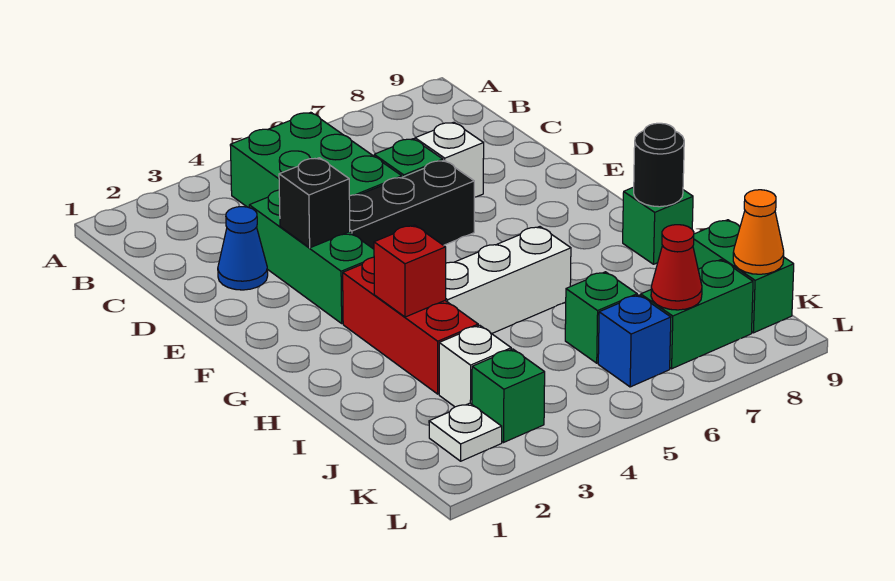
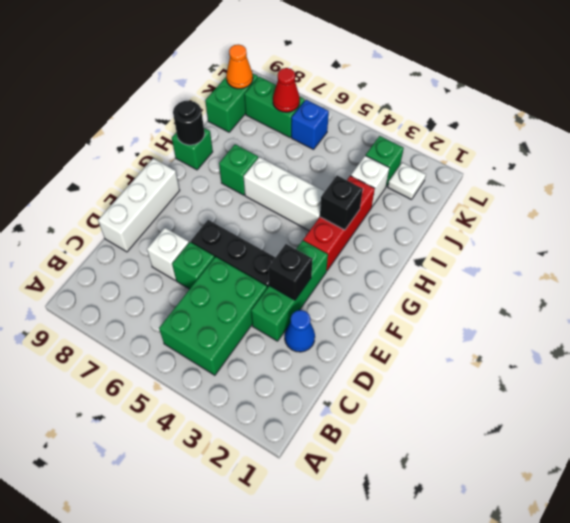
none -> white brick D9:F9 level 1
red brick H3 level 2 -> black brick H3 level 2
green brick J6 level 1 -> green brick H7 level 1

